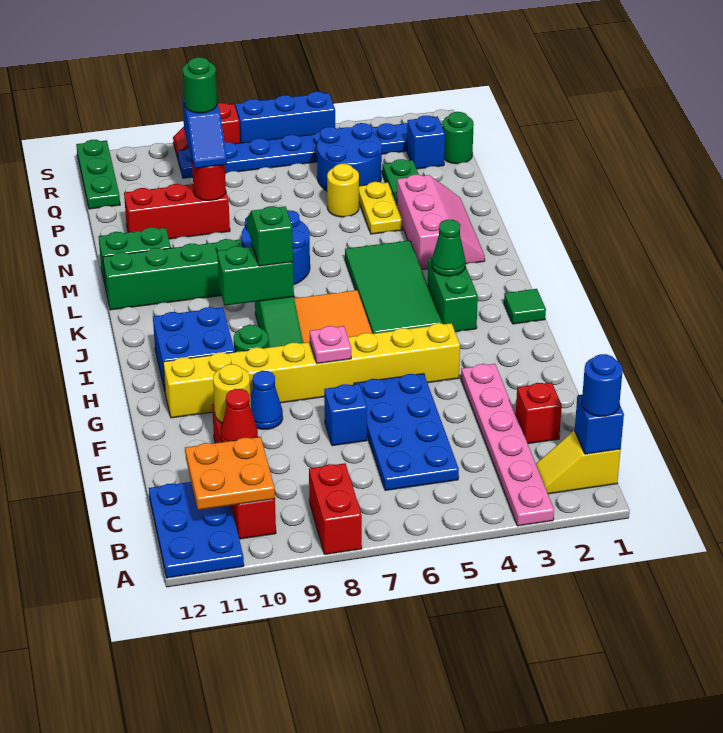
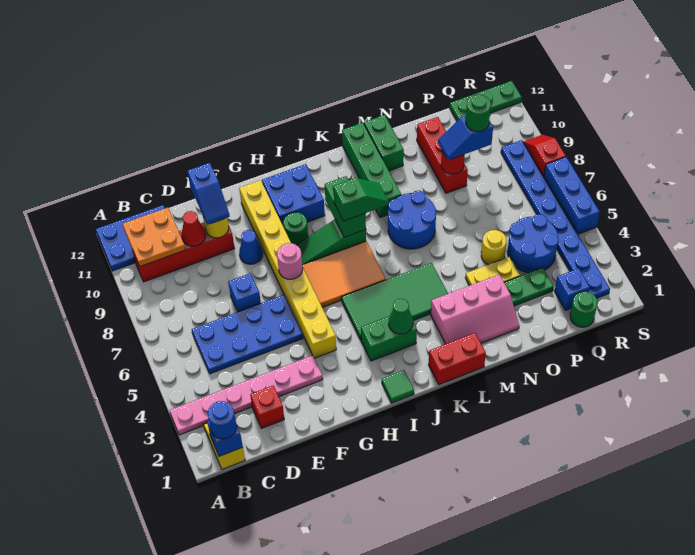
red brick A8:B8 level 1 -> red brick K1:L1 level 1
none -> blue slope E10:E11 level 3 top 11
pink plate G7 level 2 -> pink round brick G7 level 2

